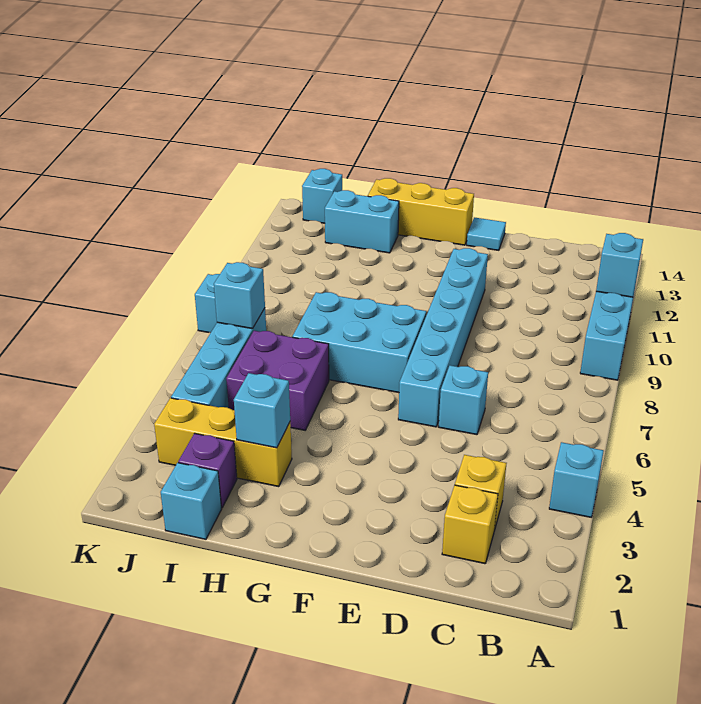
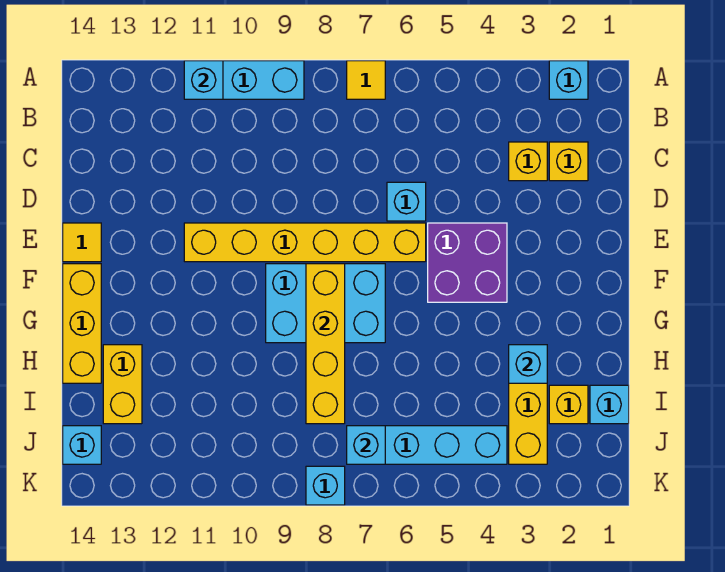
cyan brick A4 level 1 -> cyan brick A2 level 1
none -> yellow tile A7 level 1
cyan brick E6:E11 level 1 -> yellow brick E6:E11 level 1
cyan tile E14 level 1 -> yellow tile E14 level 1
cyan brick F7:H8 level 1 -> cyan brick F7:G9 level 1
none -> yellow brick F8:I8 level 2
purple brick H5:I6 level 1 -> purple brick E4:F5 level 1
cyan brick H13:I13 level 1 -> yellow brick H13:I13 level 1
purple brick I2 level 1 -> yellow brick I2 level 1

